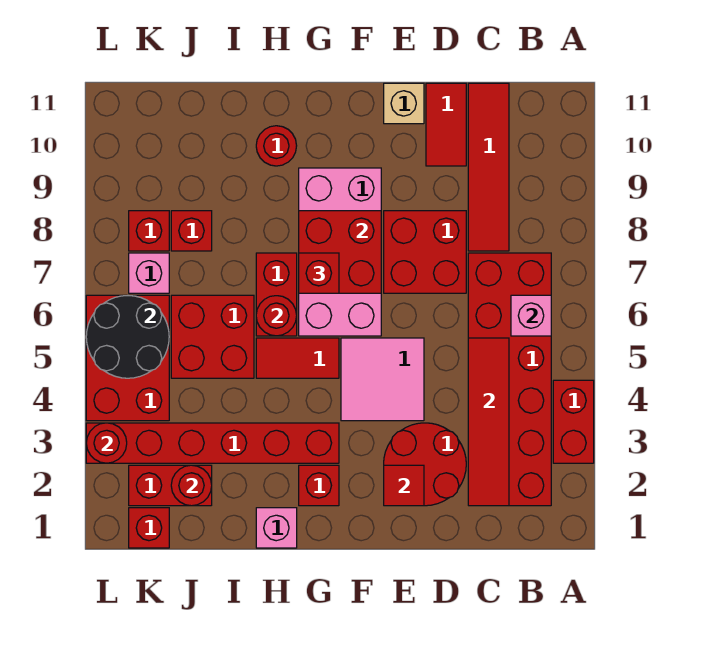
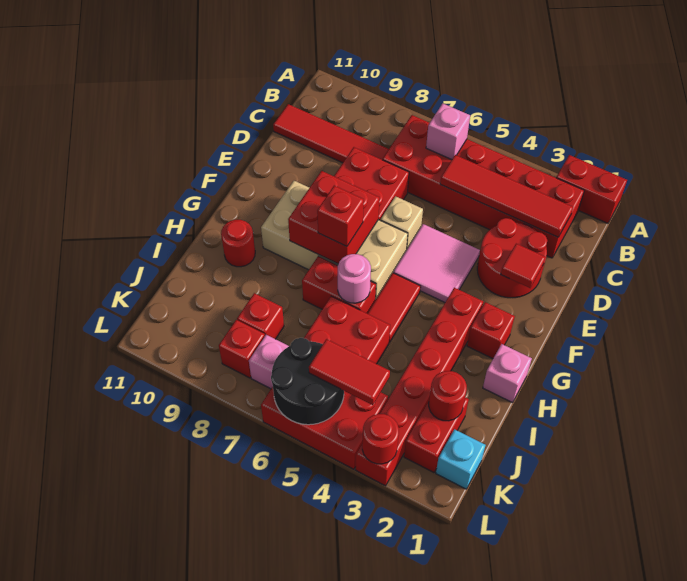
red brick A3:A4 level 1 -> red brick A1:A2 level 1
red tile D10:D11 level 1 -> red tile K4:K5 level 3
tan brick E11 level 1 -> tan brick E6 level 1
pink brick F6:G9 level 1 -> tan brick F6:G9 level 1
red round brick H6 level 2 -> pink round brick H6 level 2
red brick K1 level 1 -> cyan brick K1 level 1

